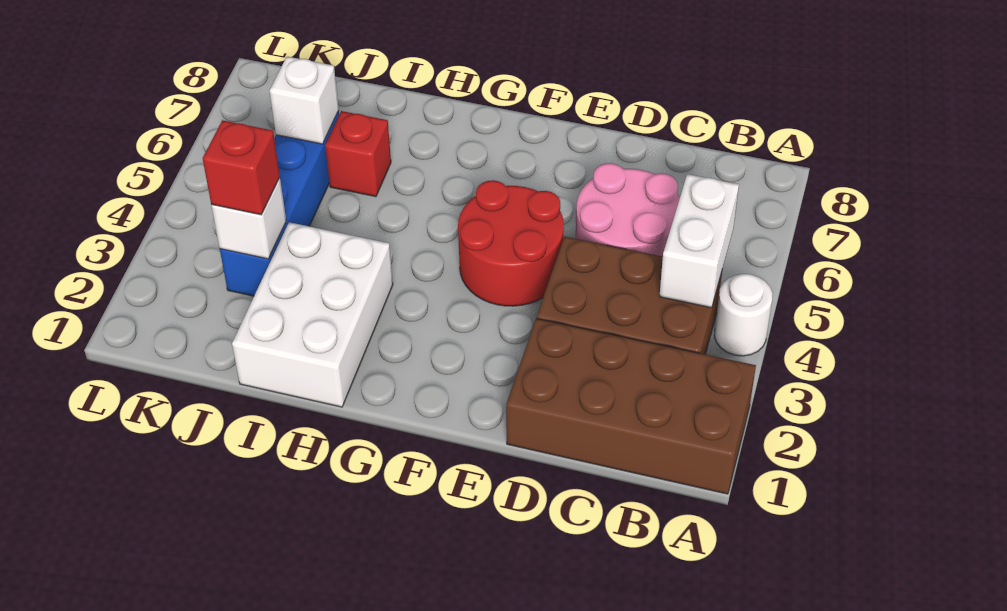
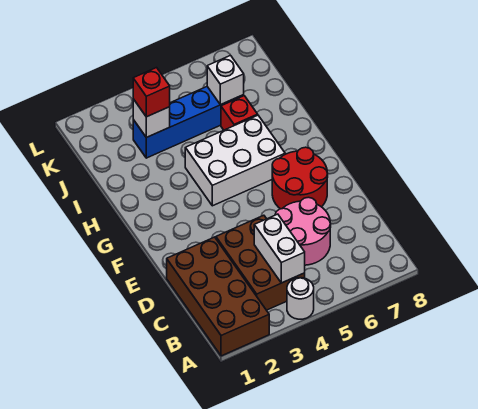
white brick B4:B5 level 2 -> white brick B4:C4 level 2
red round brick E4:F5 level 1 -> red round brick E6:F7 level 1
white brick H1:I3 level 1 -> white brick G4:H6 level 1

